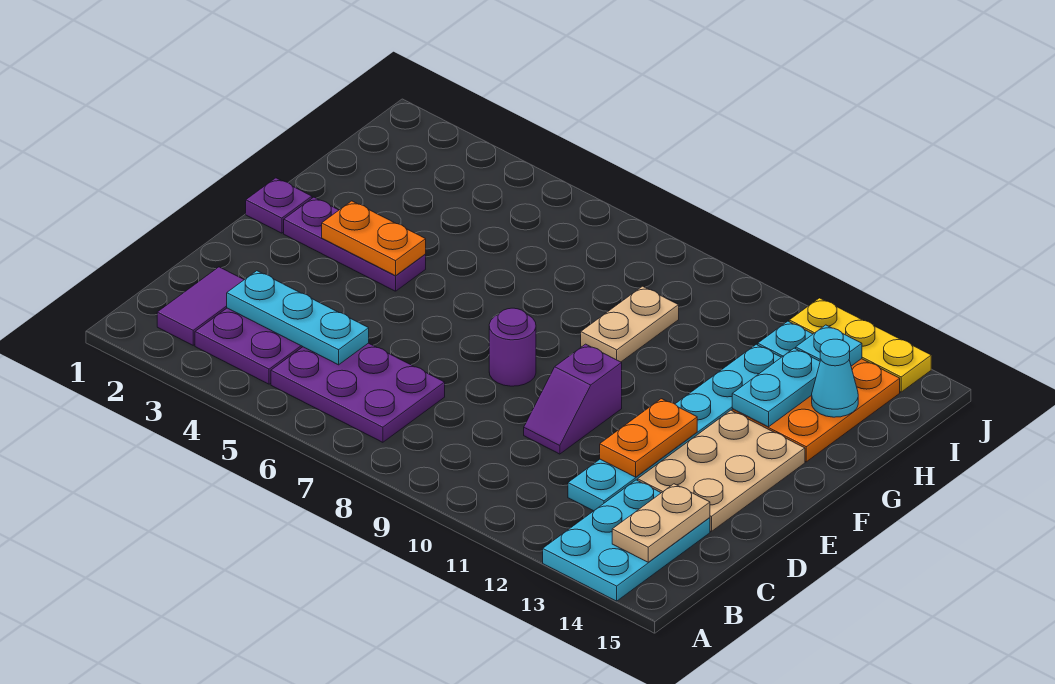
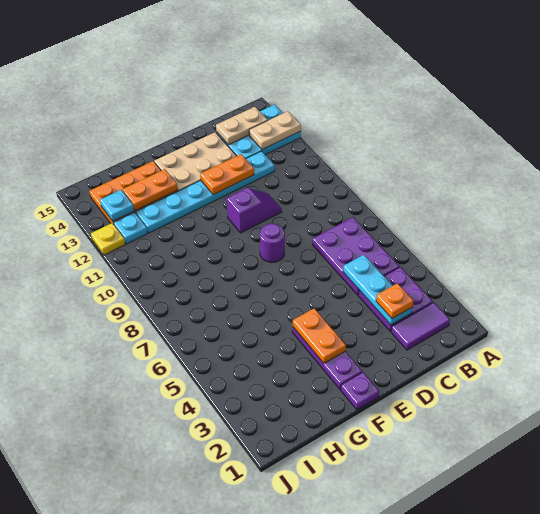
none -> orange plate C3 level 3
tan plate G9:H9 level 1 -> tan plate A13:B13 level 2
cyan plate G13:H13 level 2 -> orange plate G13:H13 level 2
cyan cone H14 level 2 -> none
yellow plate J12:J14 level 1 -> yellow plate J12 level 1

